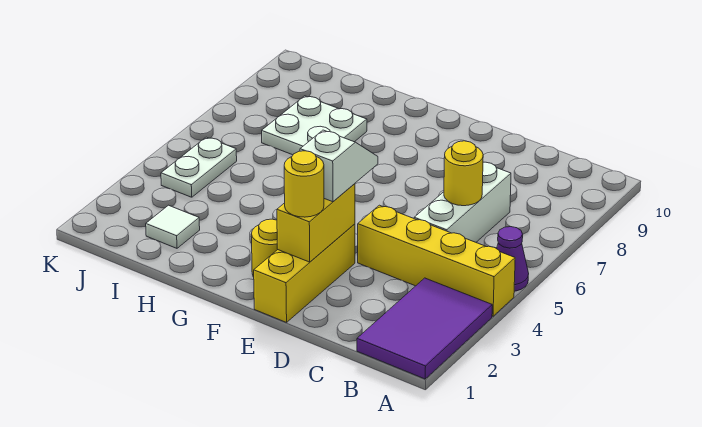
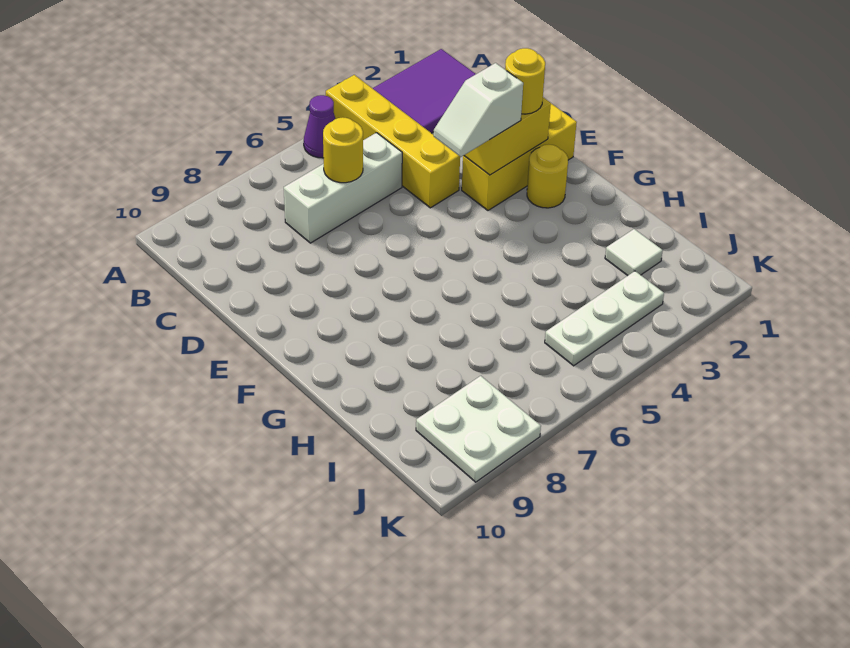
white plate H7:I8 level 1 -> white plate J8:K9 level 1
white plate J4:J5 level 1 -> white plate J3:J5 level 1

